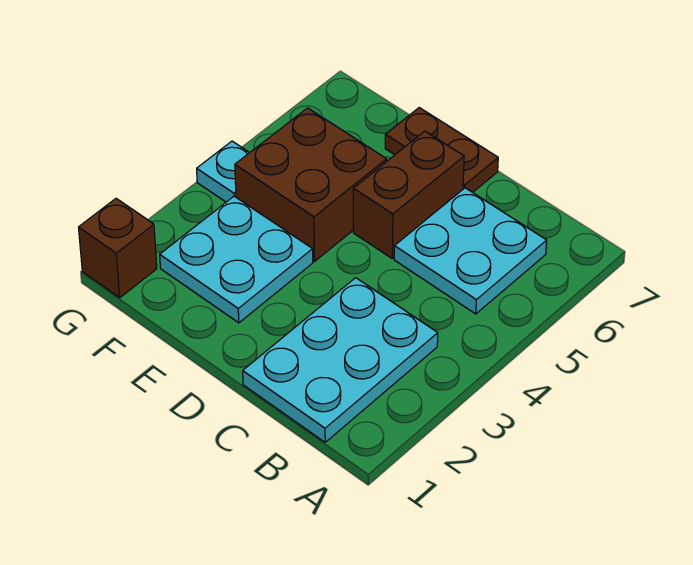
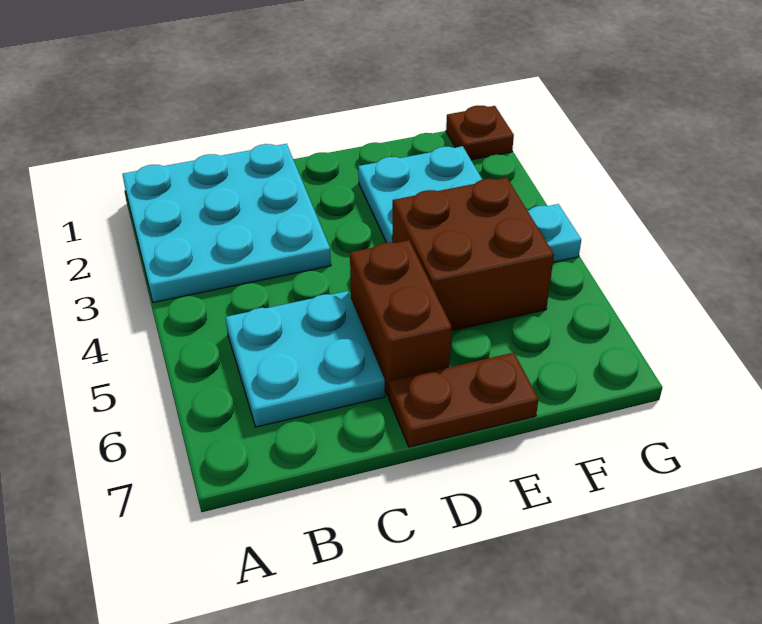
cyan plate B1:C3 level 1 -> cyan plate A1:C3 level 1
brown brick G1 level 1 -> brown plate G1 level 1

